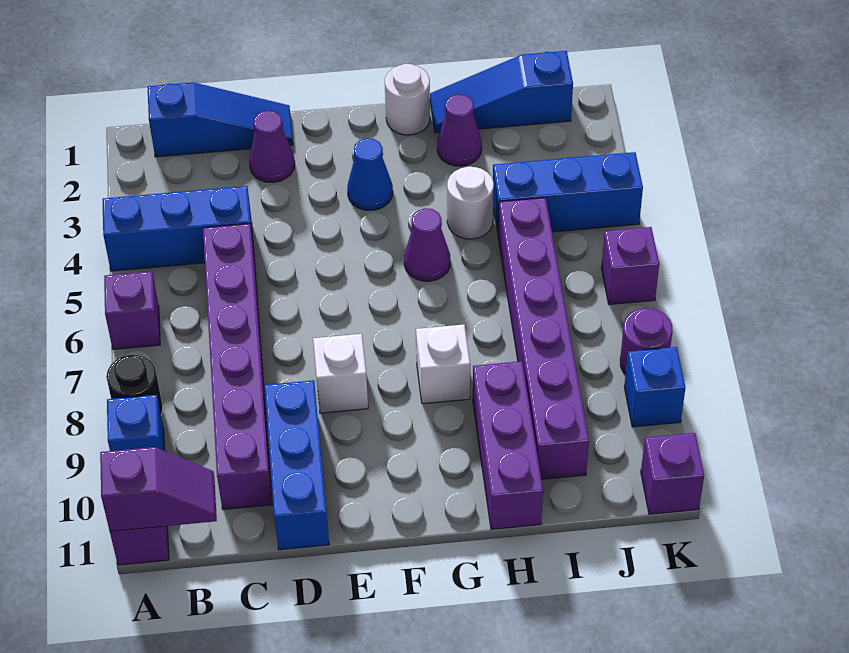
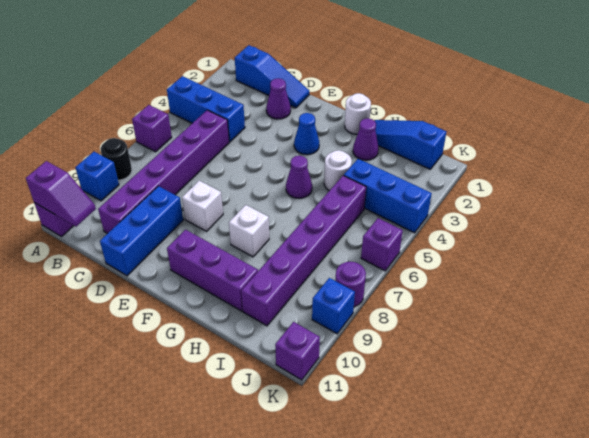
purple brick H9:H11 level 1 -> purple brick F10:H10 level 1

